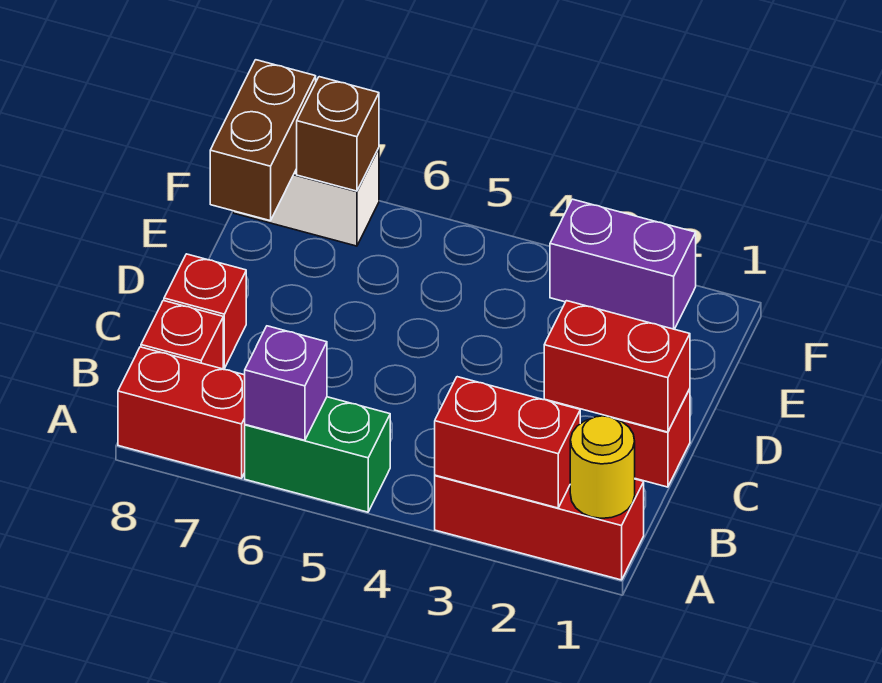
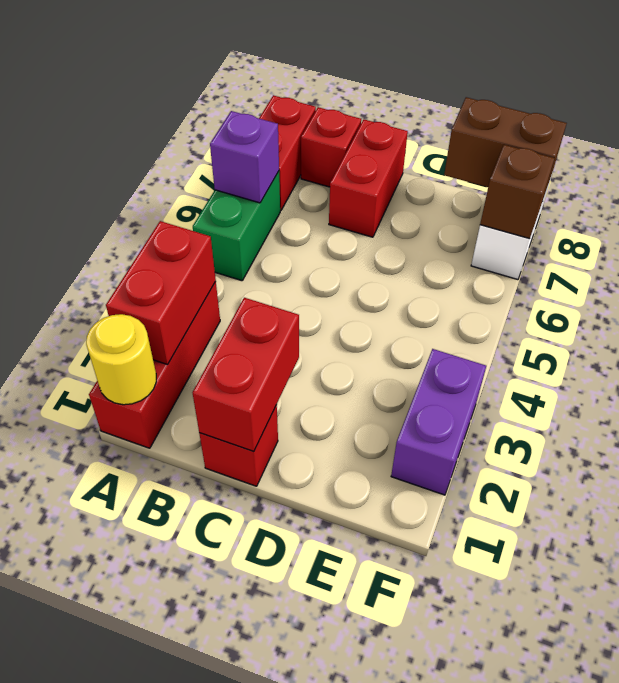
red brick C8 level 1 -> red brick C7:C8 level 1

